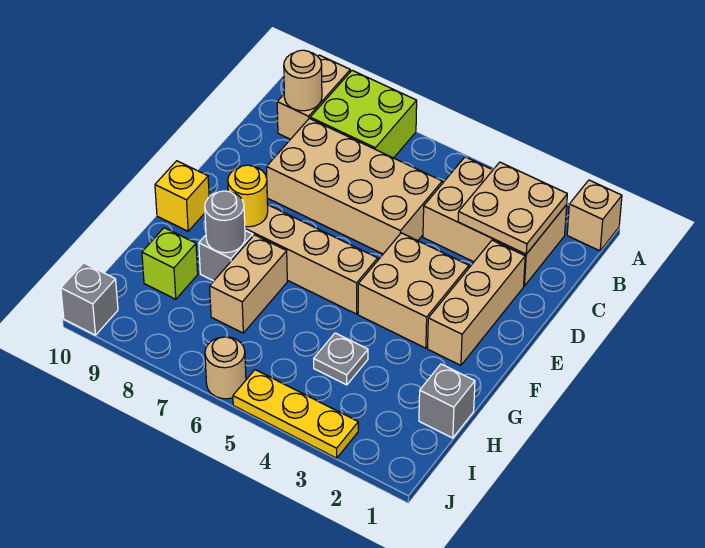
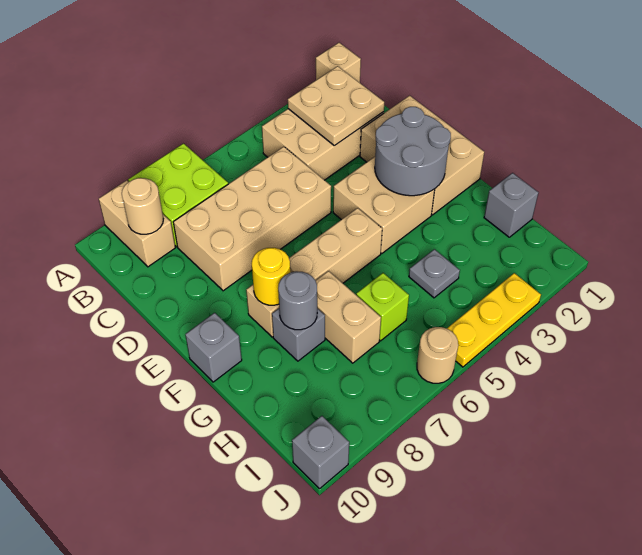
tan brick D2:F2 level 1 -> tan brick D1:F2 level 1
none -> grey round brick E2:F3 level 2
yellow brick F10 level 1 -> grey brick F10 level 1
lime brick H9 level 1 -> lime brick H6 level 1

